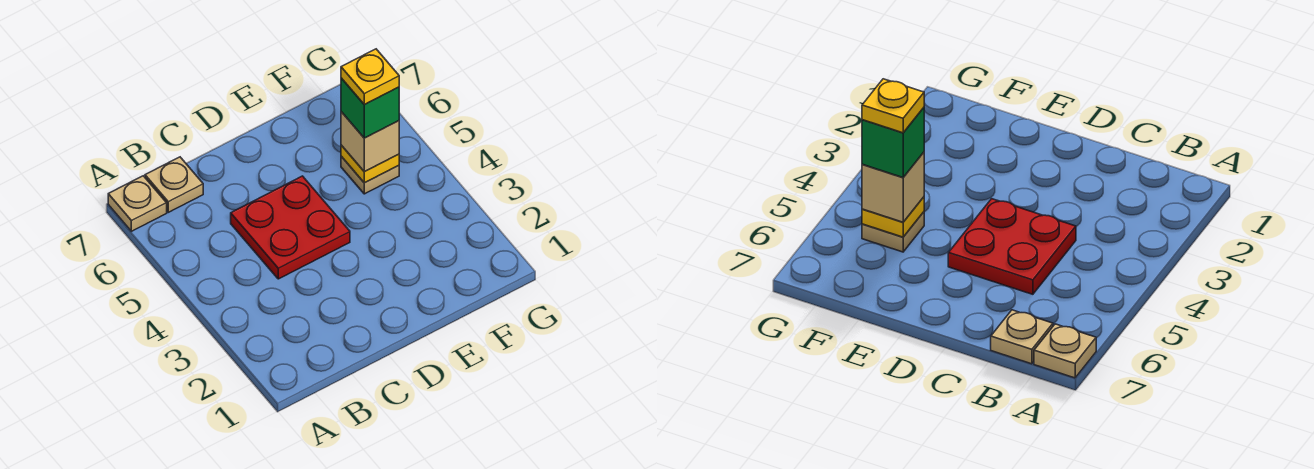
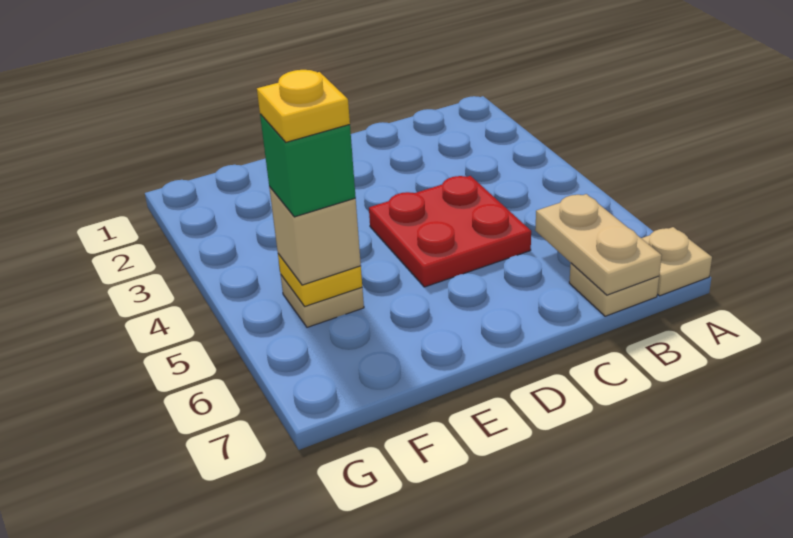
none -> tan plate B6:B7 level 2

